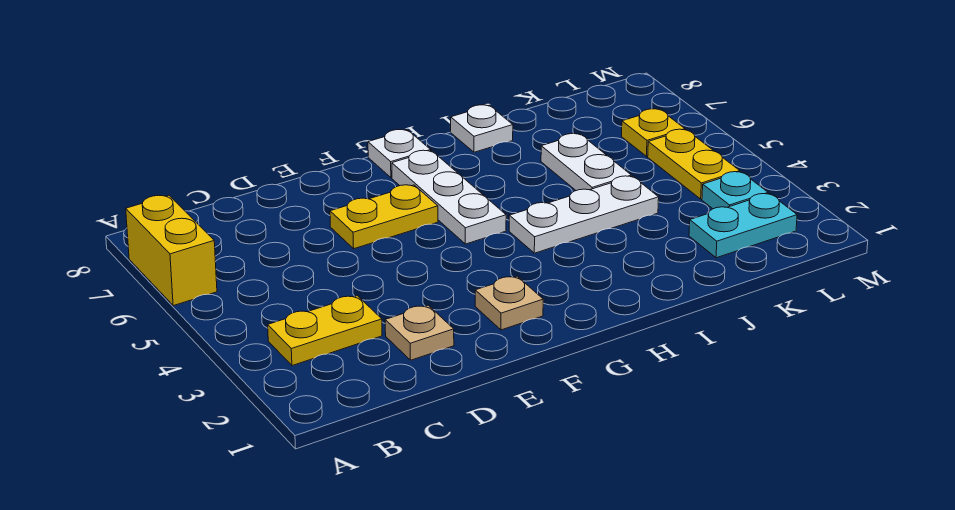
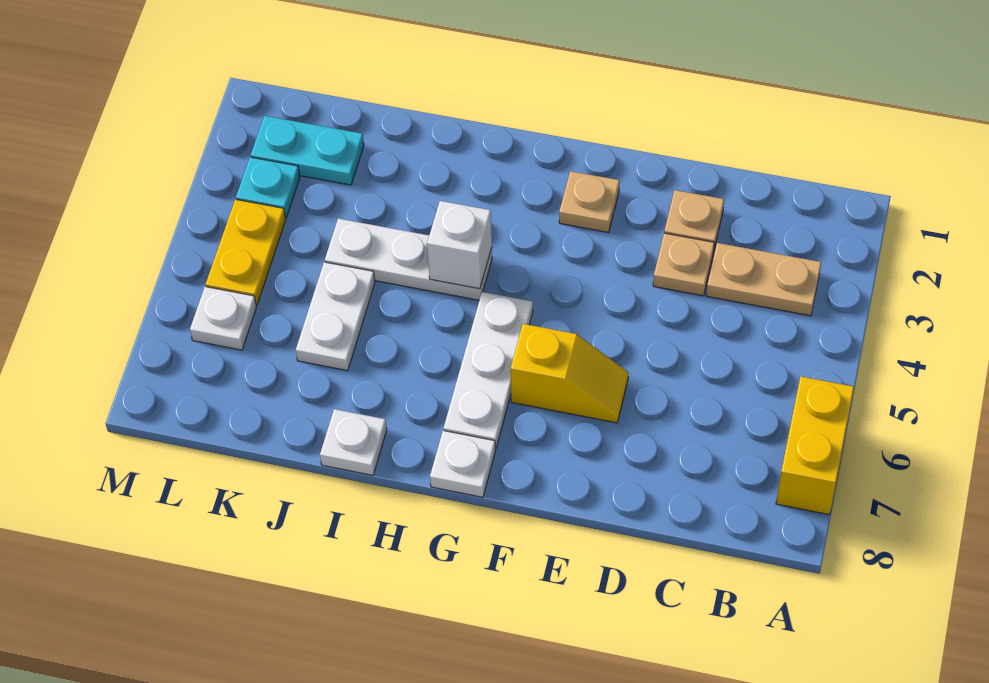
yellow plate B3:C3 level 1 -> tan plate B3:C3 level 1
none -> tan plate D3 level 1
yellow plate E6:F6 level 1 -> yellow slope E6:F6 level 1 top F
none -> white brick H4 level 2
yellow plate L6 level 1 -> white plate L6 level 1

